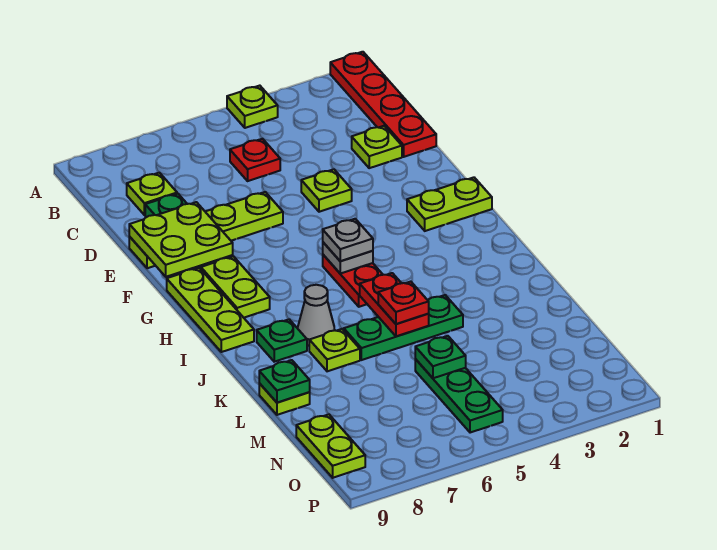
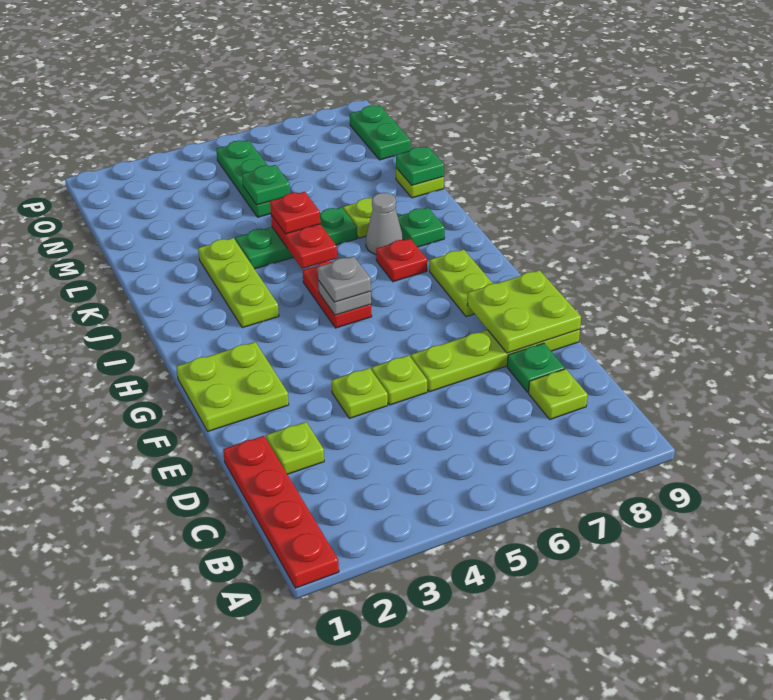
lime plate A4 level 1 -> lime plate E5 level 1
red plate C5 level 1 -> red plate I7 level 1
lime plate G1:G2 level 1 -> lime plate F1:G2 level 1
lime plate G9:I9 level 1 -> lime plate I3:K3 level 1
lime plate N9:O9 level 1 -> green plate N9:O9 level 1

